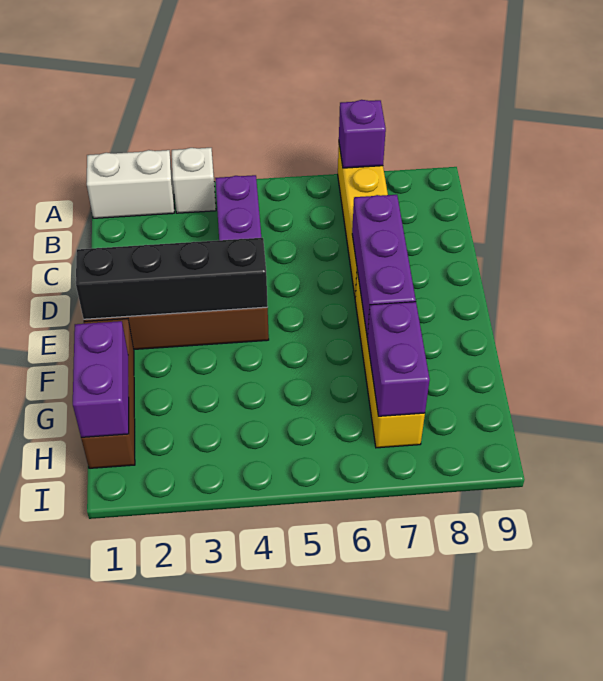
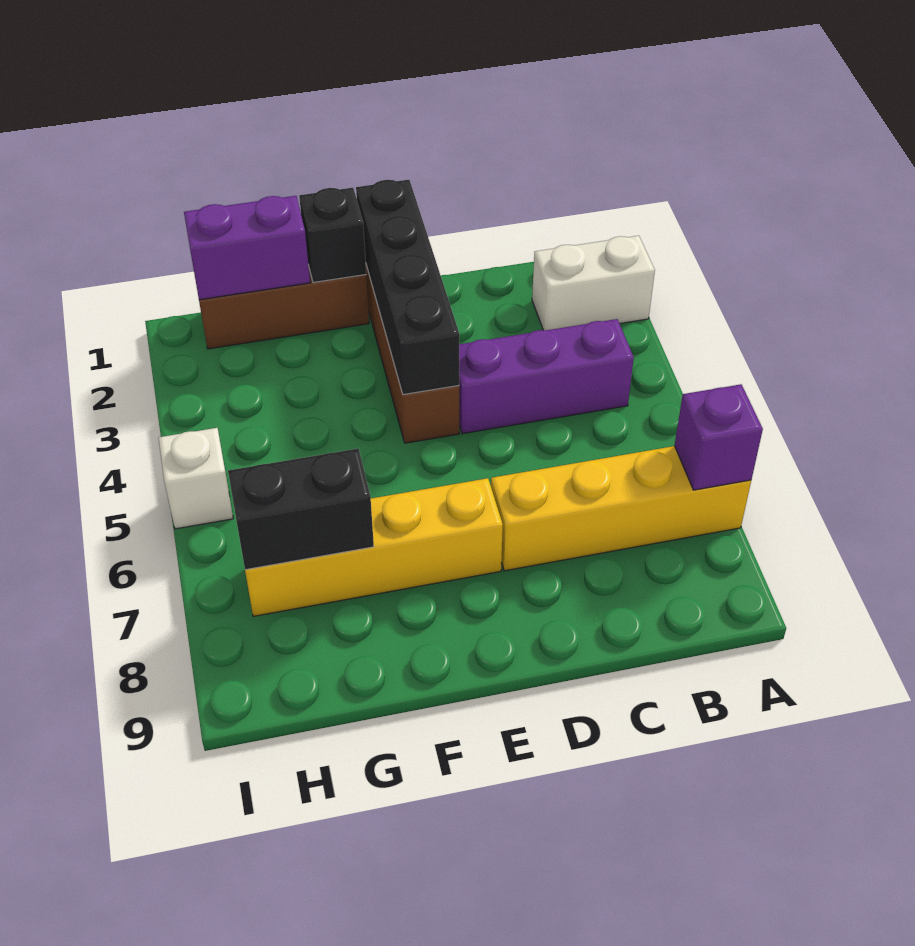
white brick A1:A2 level 1 -> white brick A2:B2 level 1
white brick A3 level 1 -> white brick I5 level 1
purple brick D7:F7 level 2 -> none
none -> black brick F1 level 2
purple brick G7:H7 level 2 -> black brick G7:H7 level 2

